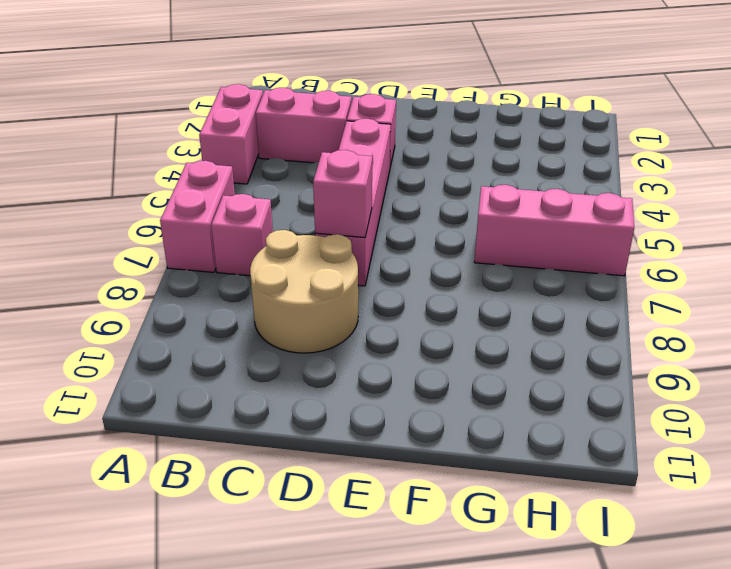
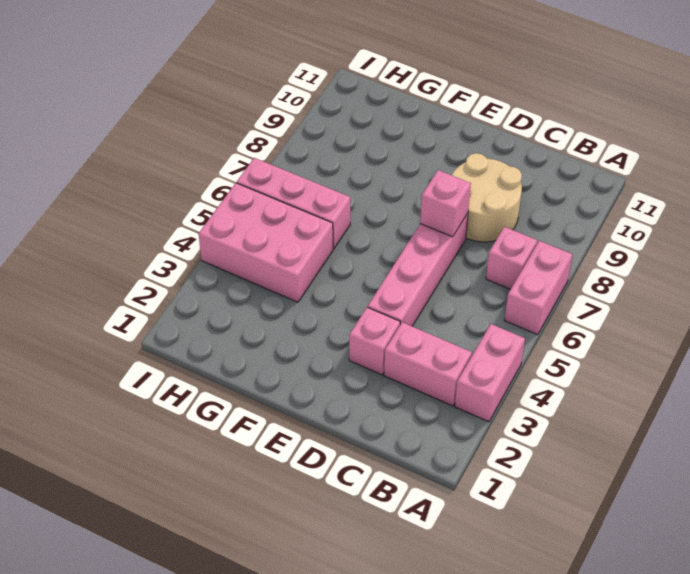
none -> pink brick G4:I5 level 1

